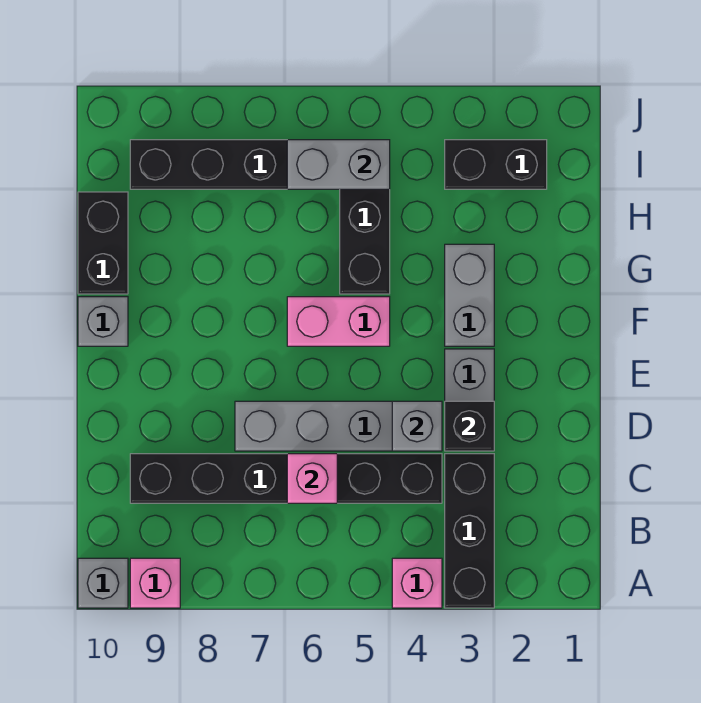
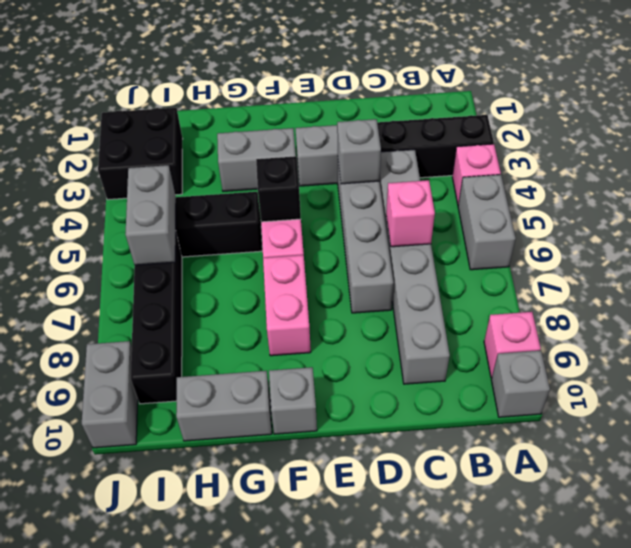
none -> grey brick A5:A6 level 1
black brick C4:C9 level 1 -> grey brick C4:C9 level 1
black brick D3 level 2 -> black brick F5 level 2
none -> pink brick F7:F8 level 1
black brick G10:H10 level 1 -> grey brick G10:H10 level 1
black brick I2:I3 level 1 -> black brick I2:J3 level 1
none -> grey brick J9:J10 level 1

